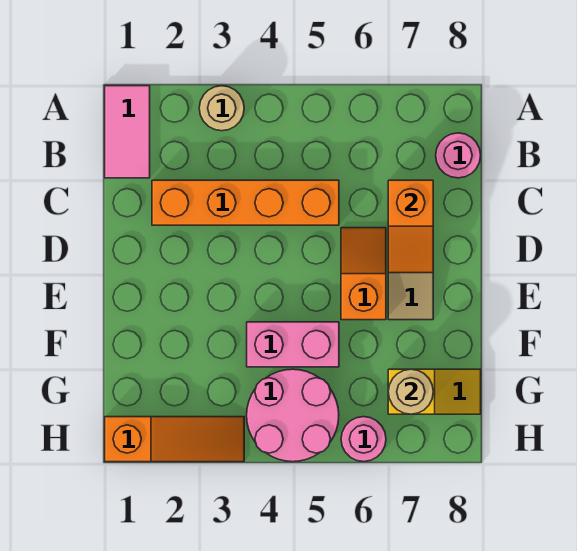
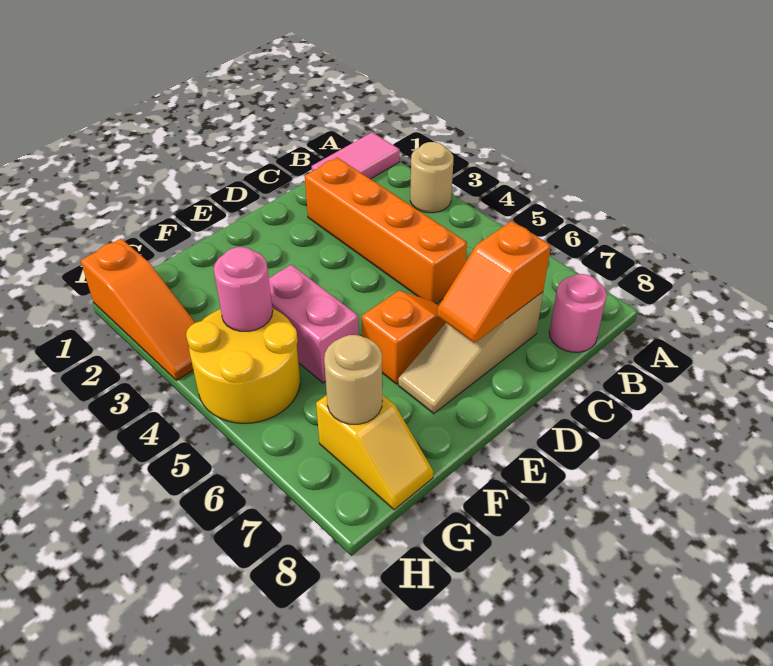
pink round brick G4:H5 level 1 -> yellow round brick G4:H5 level 1
pink round brick H6 level 1 -> pink round brick G4 level 2

